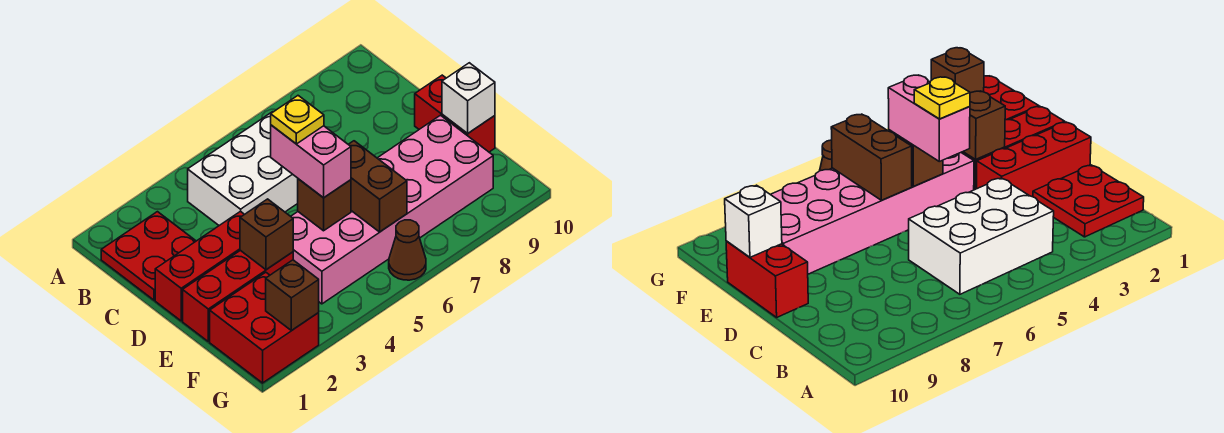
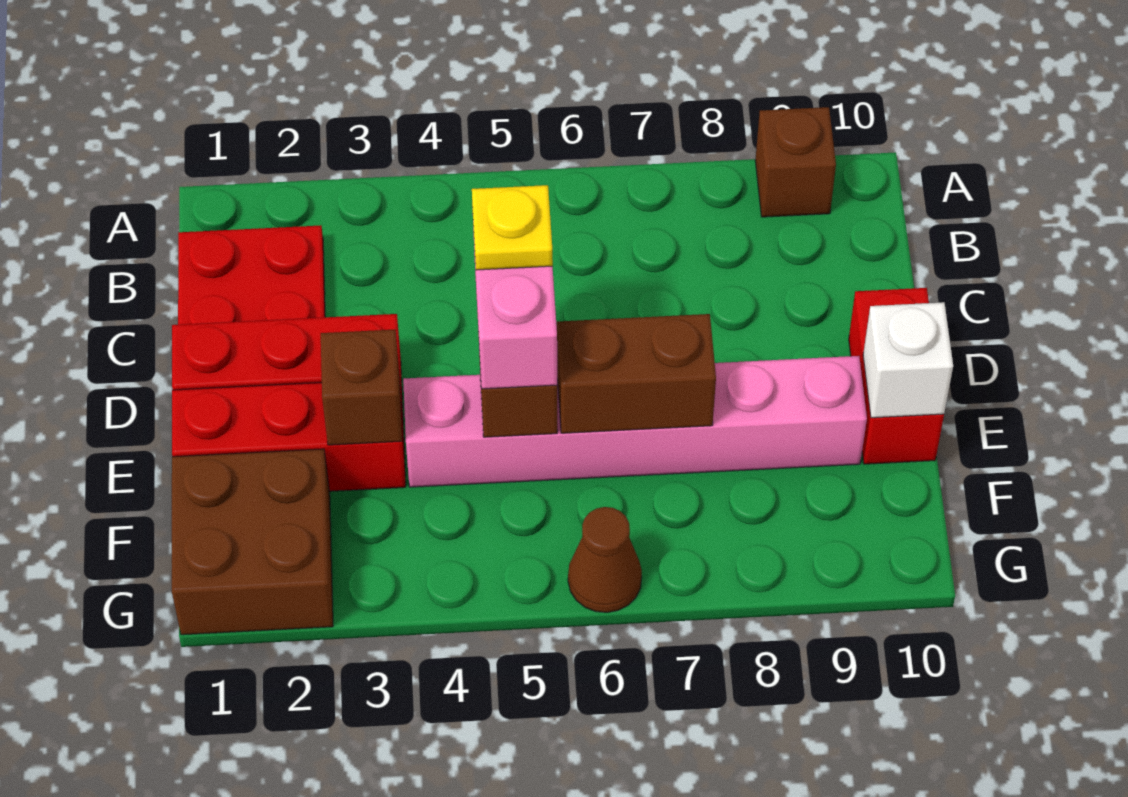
white brick B4:C6 level 1 -> none
pink brick E4:F9 level 1 -> pink brick E4:E9 level 1
brown brick E6:F6 level 2 -> brown brick E6:E7 level 2
red brick F1:G2 level 1 -> brown brick F1:G2 level 1
brown brick G2 level 2 -> brown brick A9 level 1

